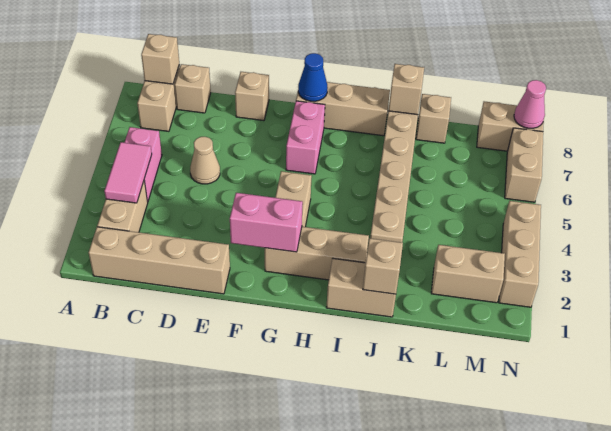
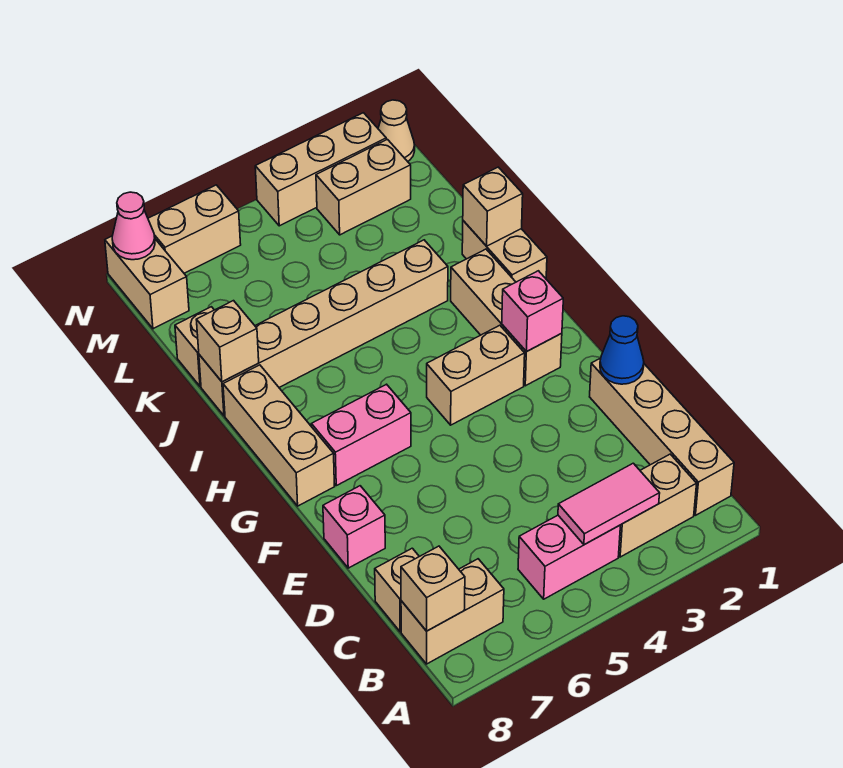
tan cone D5 level 1 -> tan cone N1 level 1
tan brick E8 level 1 -> pink brick E8 level 1
pink brick F2:G2 level 2 -> pink brick G2 level 2
blue cone G8 level 2 -> blue cone E1 level 2
tan brick L2:M2 level 1 -> tan brick M2:M3 level 1

